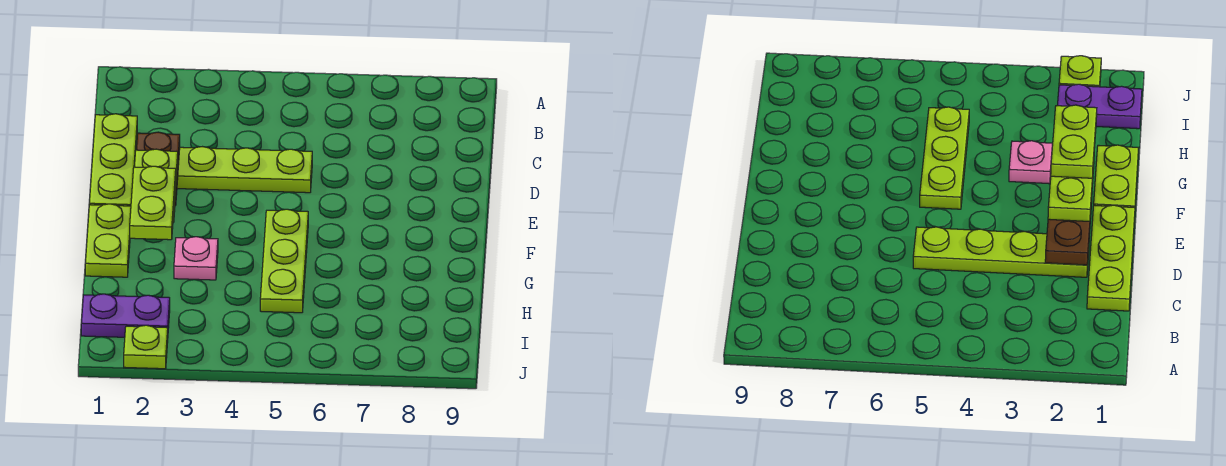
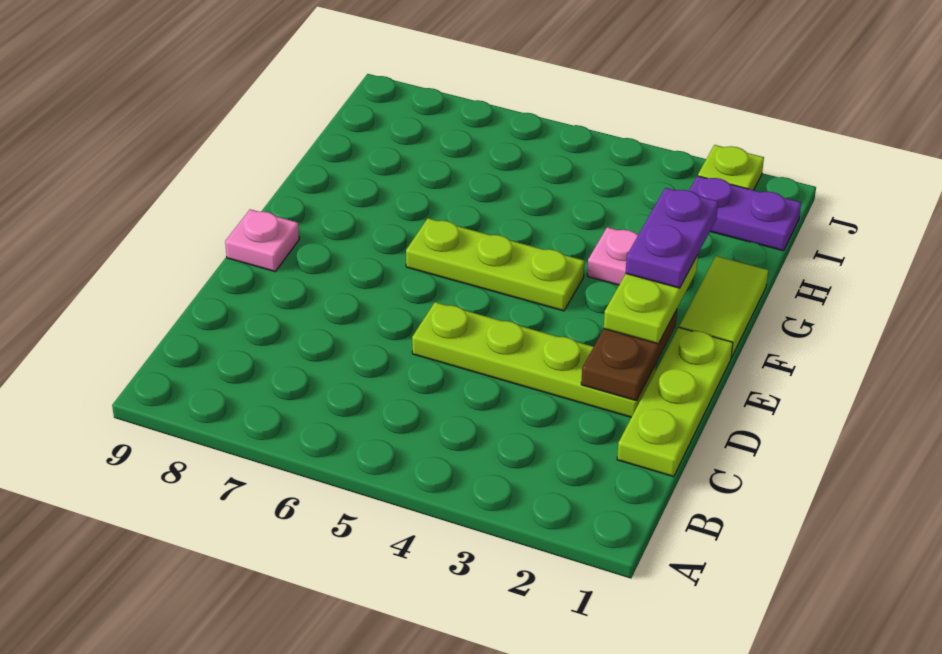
none -> pink plate E9 level 1
lime plate F1:G1 level 1 -> lime tile F1:G1 level 1
lime plate F2:G2 level 4 -> purple plate F2:G2 level 4
lime plate F5:H5 level 1 -> lime plate F4:F6 level 1

